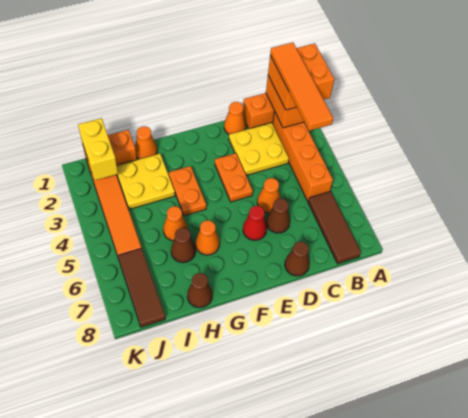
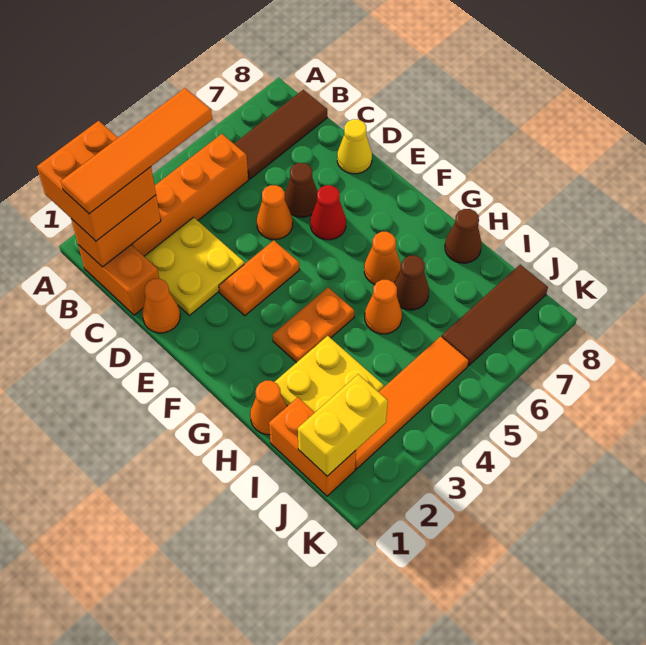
brown cone D8 level 1 -> yellow cone D8 level 1

